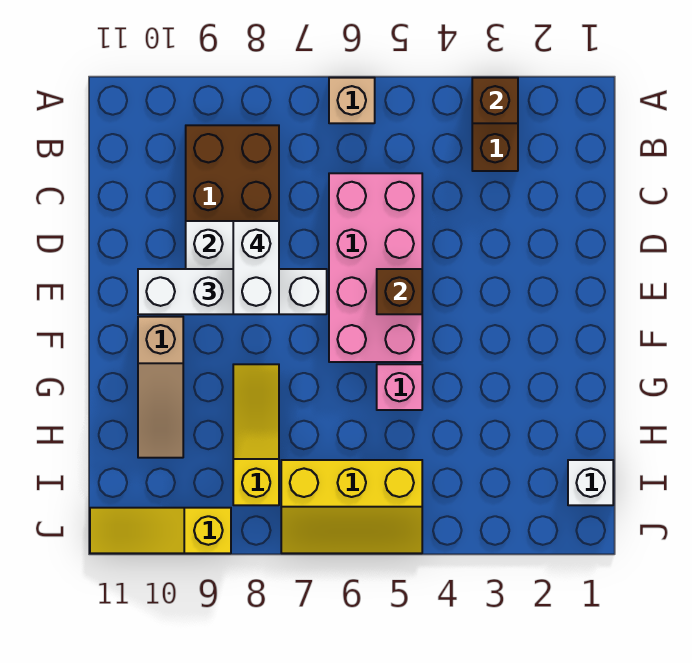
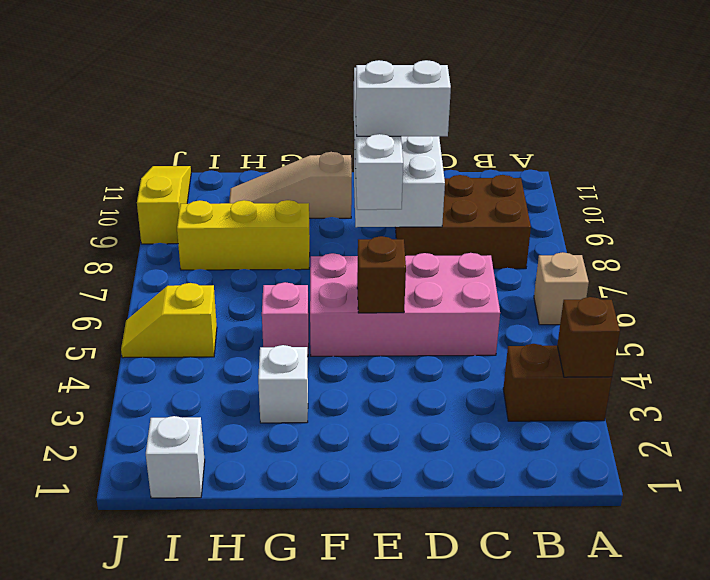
none -> white brick G3 level 1
yellow slope G8:I8 level 1 top I -> yellow brick G8:I8 level 1
yellow slope I5:J7 level 1 top I -> yellow slope I5:J5 level 1 top I

